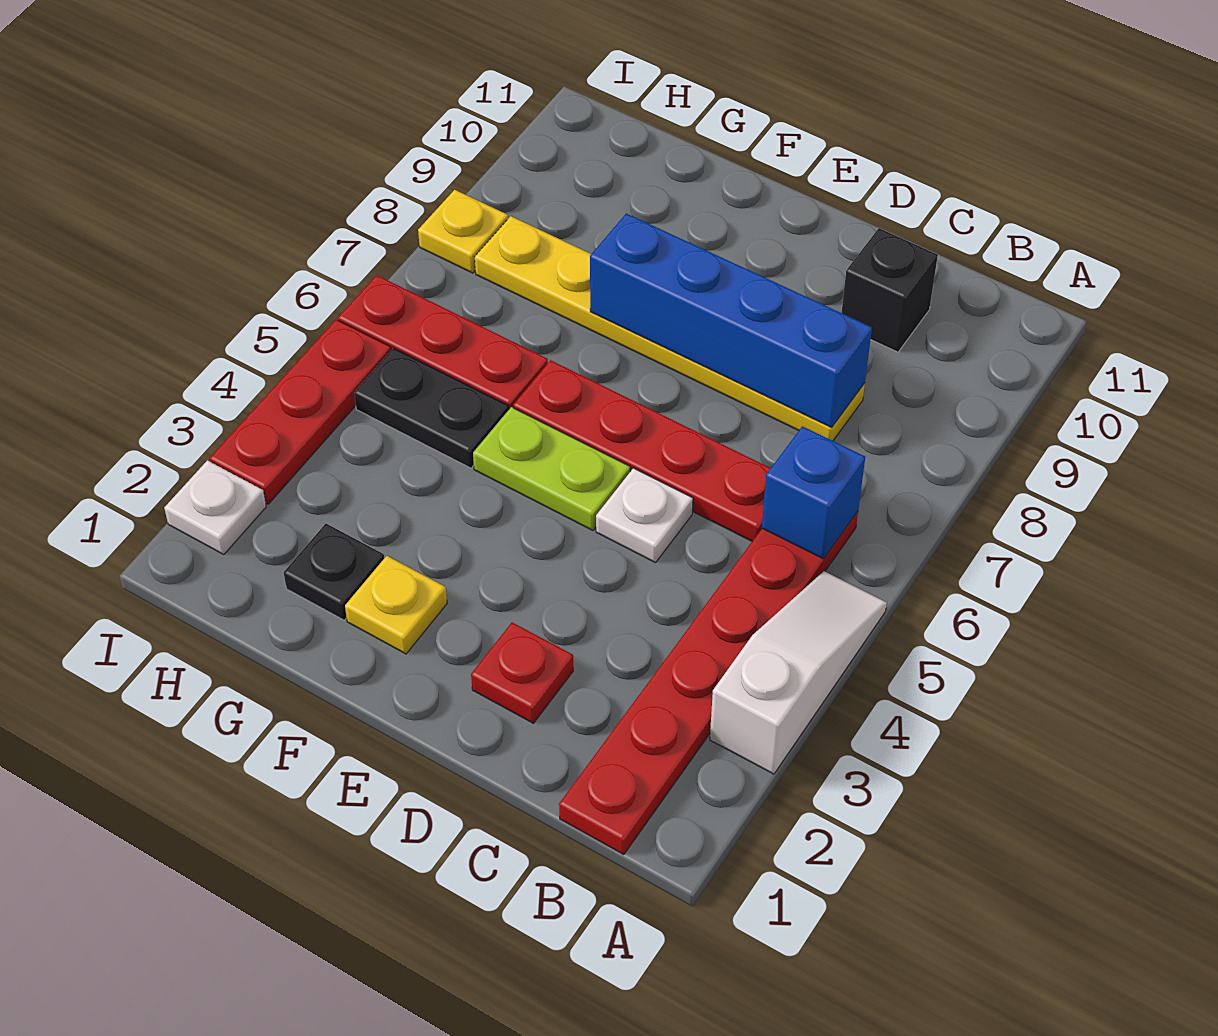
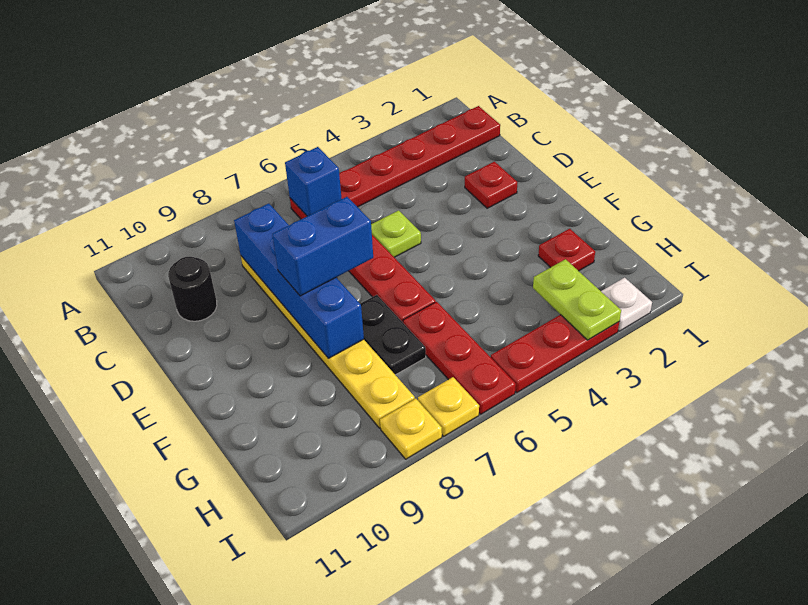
white slope A3:A5 level 1 top 3 -> none
black brick C10 level 1 -> black round brick C10 level 1
white plate D5 level 1 -> lime plate D5 level 1
lime plate E5:F5 level 1 -> lime plate H3:I3 level 2
none -> blue brick E7:E8 level 3
yellow plate F2 level 1 -> yellow plate I7 level 1
black plate G2 level 1 -> red plate G2 level 1
black plate G5:H5 level 1 -> black plate F7:G7 level 1

